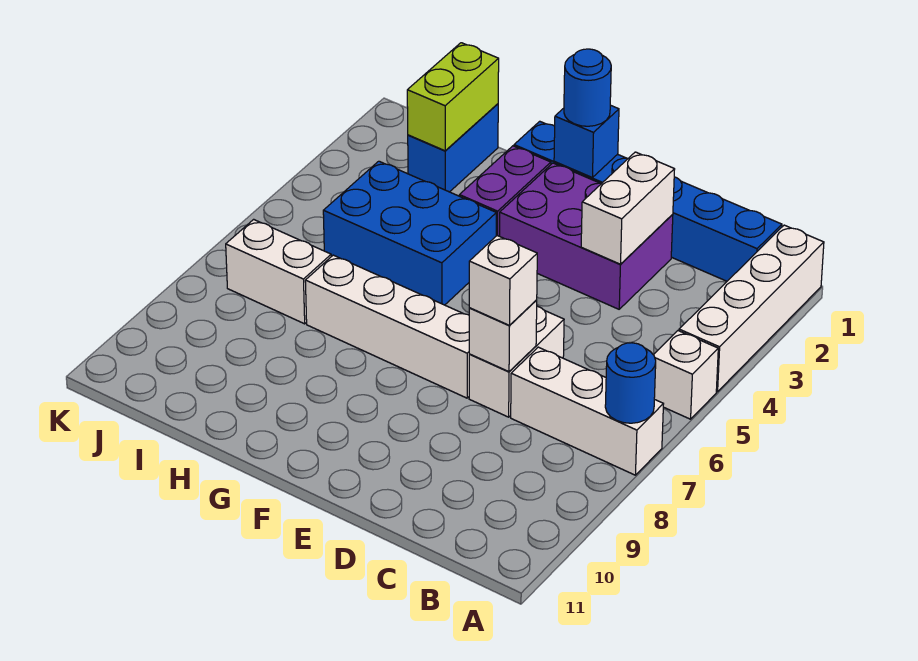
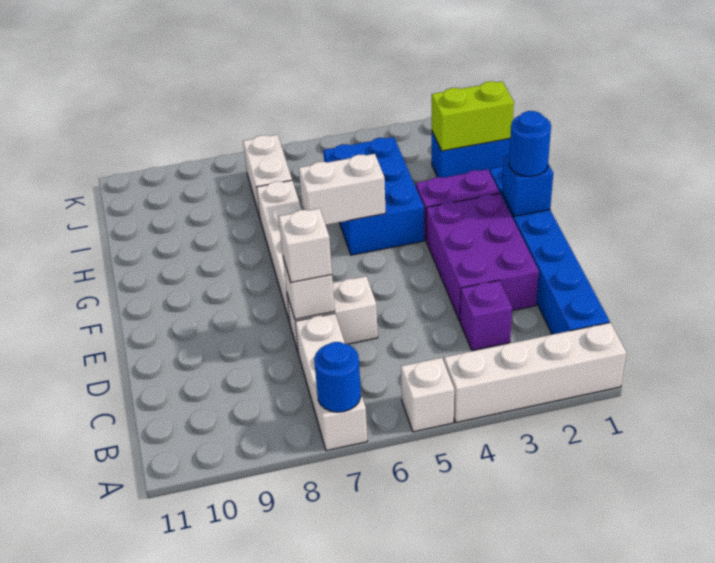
none -> purple brick C3 level 1
white brick D2:D3 level 2 -> white brick G5:G6 level 2

